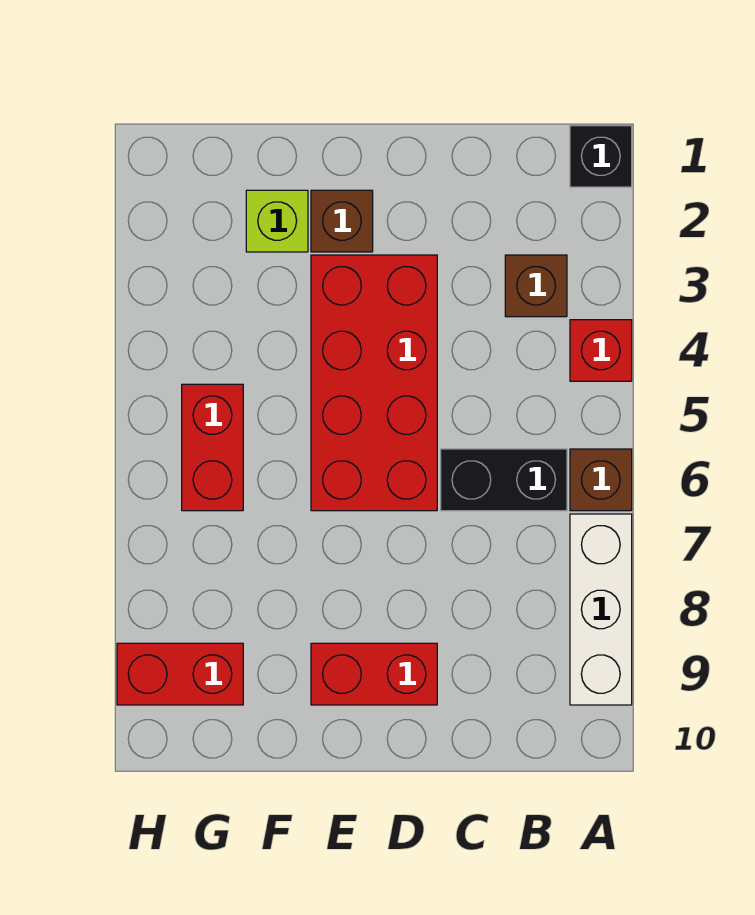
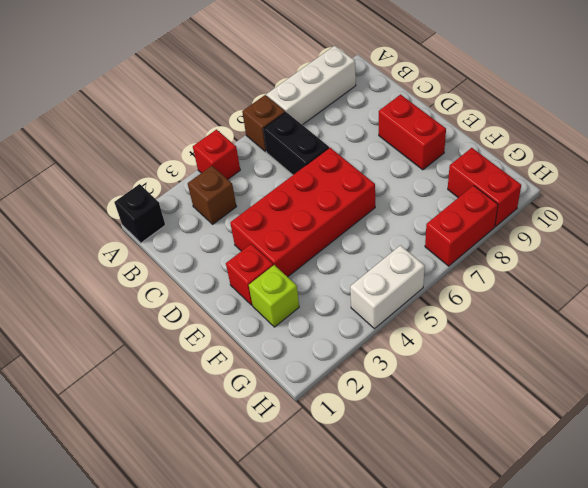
brown brick E2 level 1 -> red brick E2 level 1
red brick G5:G6 level 1 -> red brick H7:H8 level 1
none -> white brick H4:H5 level 1

